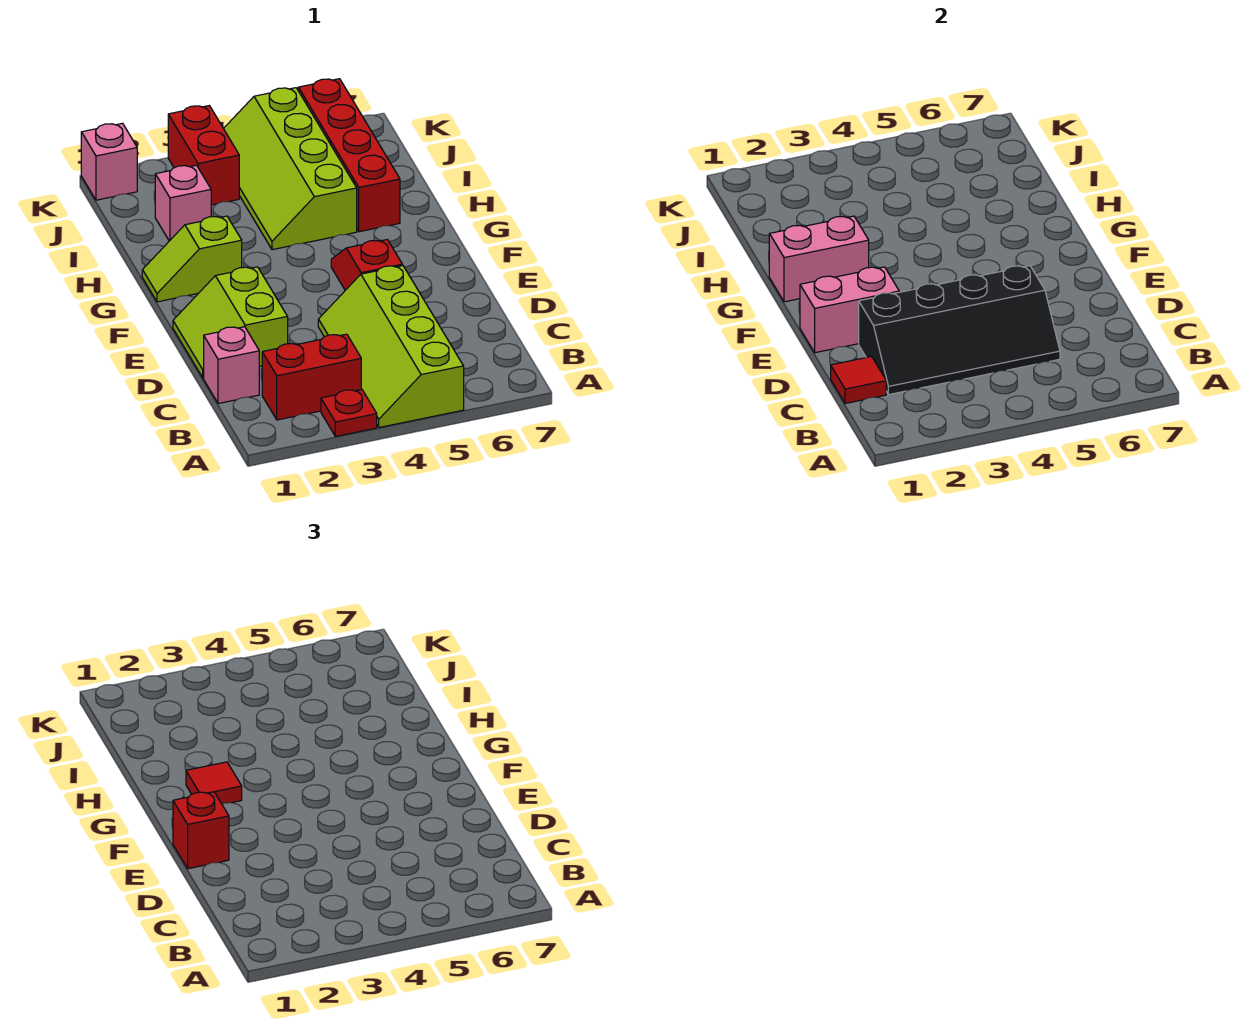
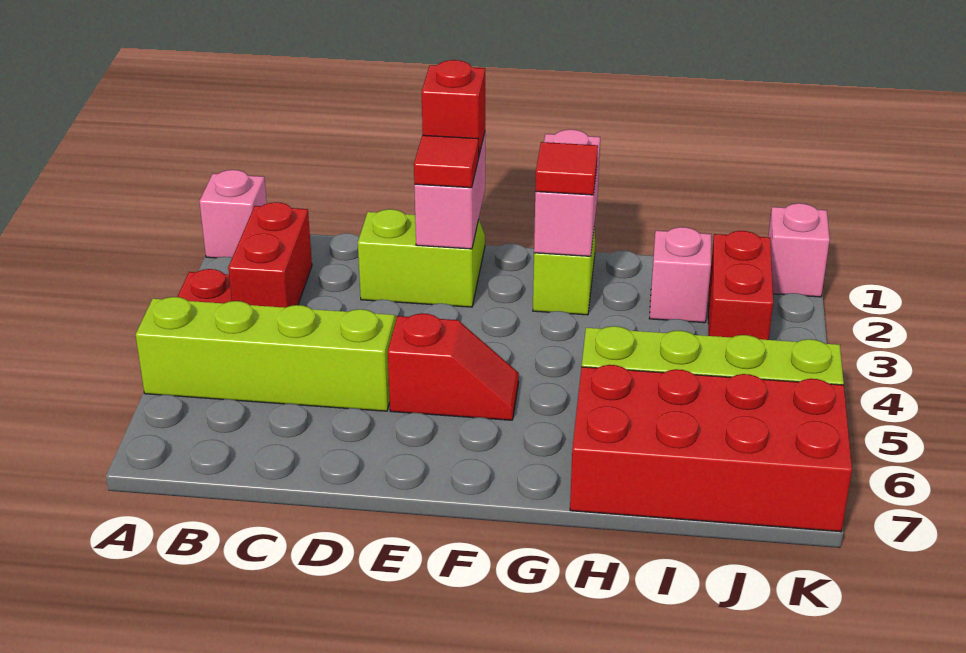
pink brick C1 level 1 -> pink brick A1 level 1
red tile C1 level 2 -> red tile E2 level 3
black slope C2:D5 level 2 top D -> none
red brick H6:K6 level 1 -> red brick H6:K7 level 1
red brick J3:K3 level 1 -> red brick J2:J3 level 1

